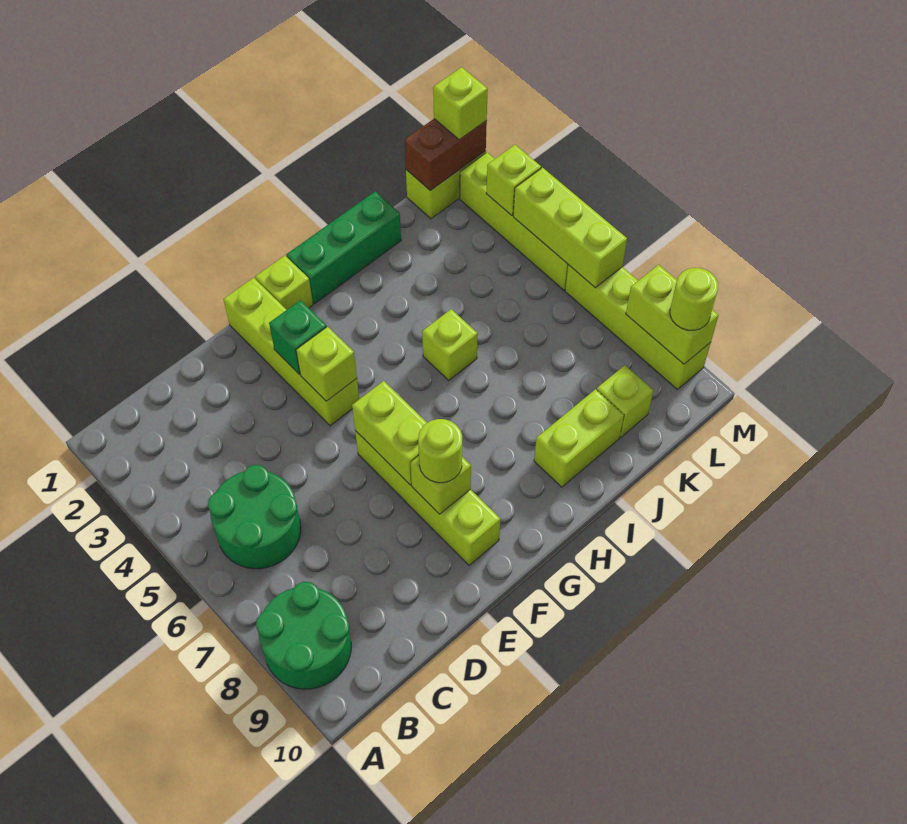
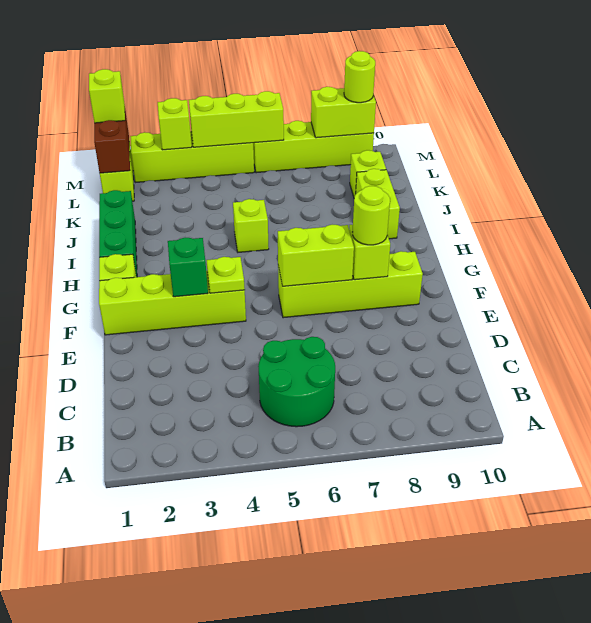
green round brick A8:B9 level 1 -> none
lime brick F4 level 2 -> lime plate F4 level 2

